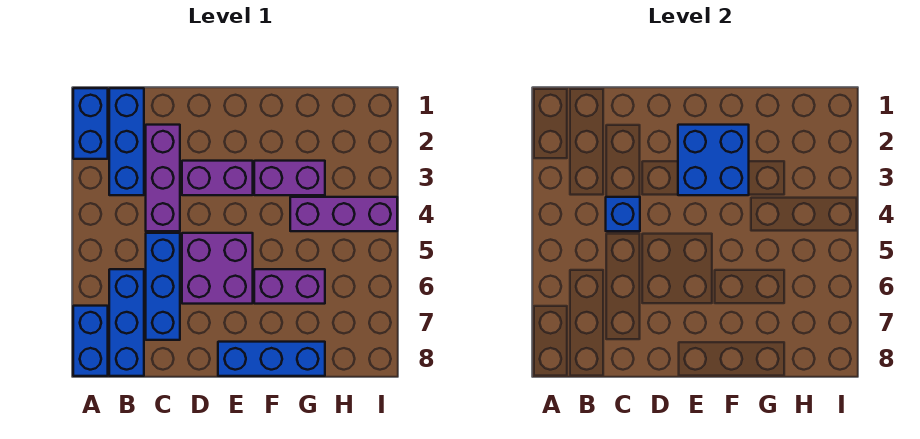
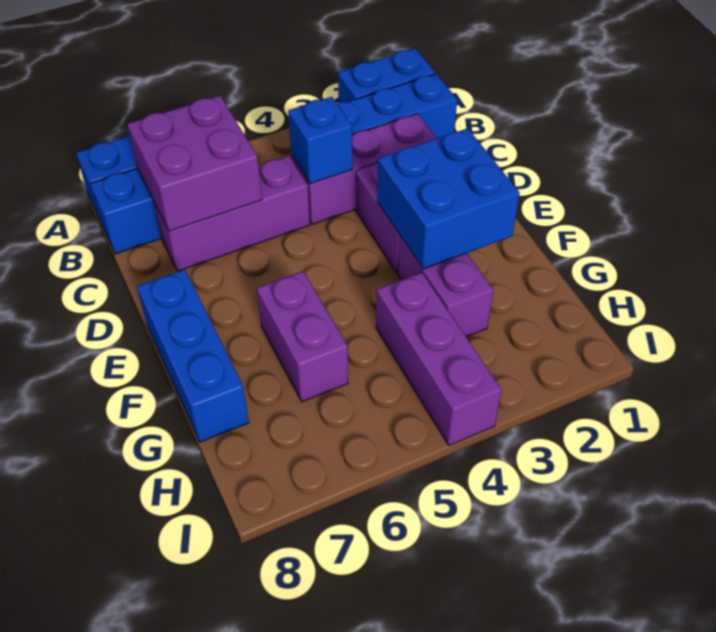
blue brick C5:C7 level 1 -> purple brick C5:C7 level 1
purple brick D5:E6 level 1 -> purple brick B6:C7 level 2

